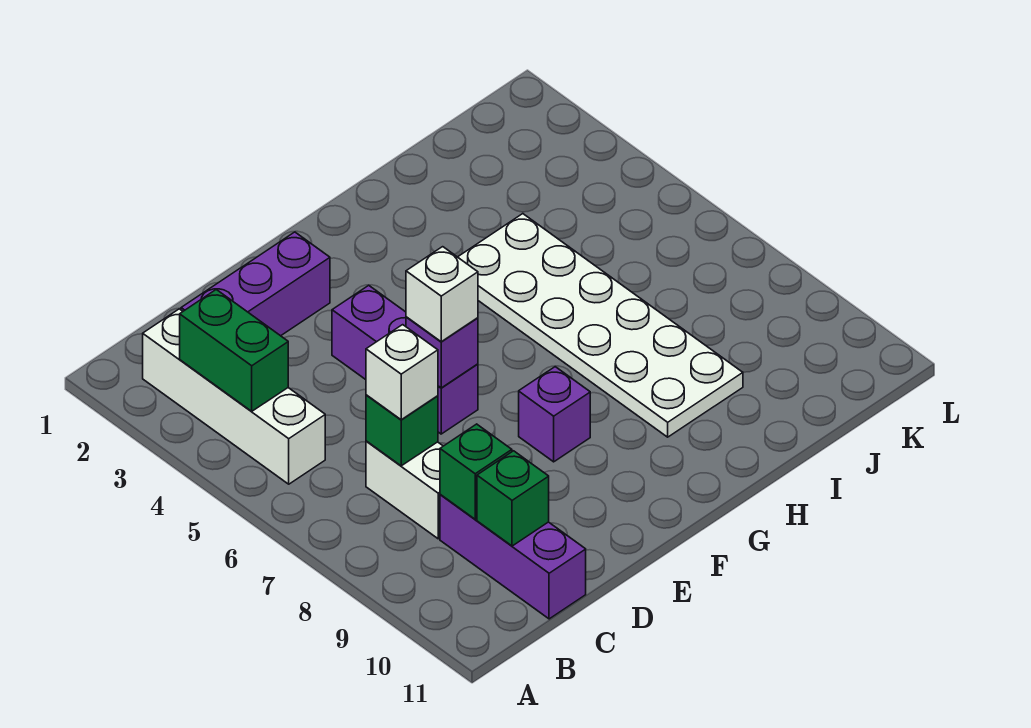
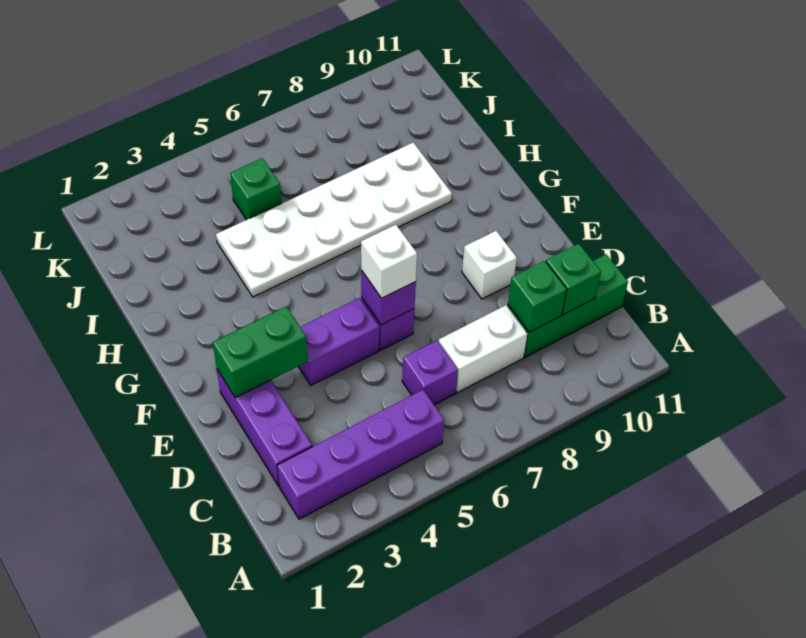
white brick B2:B5 level 1 -> purple brick B2:B5 level 1
green brick B3:B4 level 2 -> green brick E2:E3 level 2
green brick C7 level 2 -> green brick J5 level 1
white brick C7 level 3 -> white brick E9 level 1
purple brick C9:C11 level 1 -> green brick C9:C11 level 1
purple brick F8 level 1 -> purple brick C6 level 1

